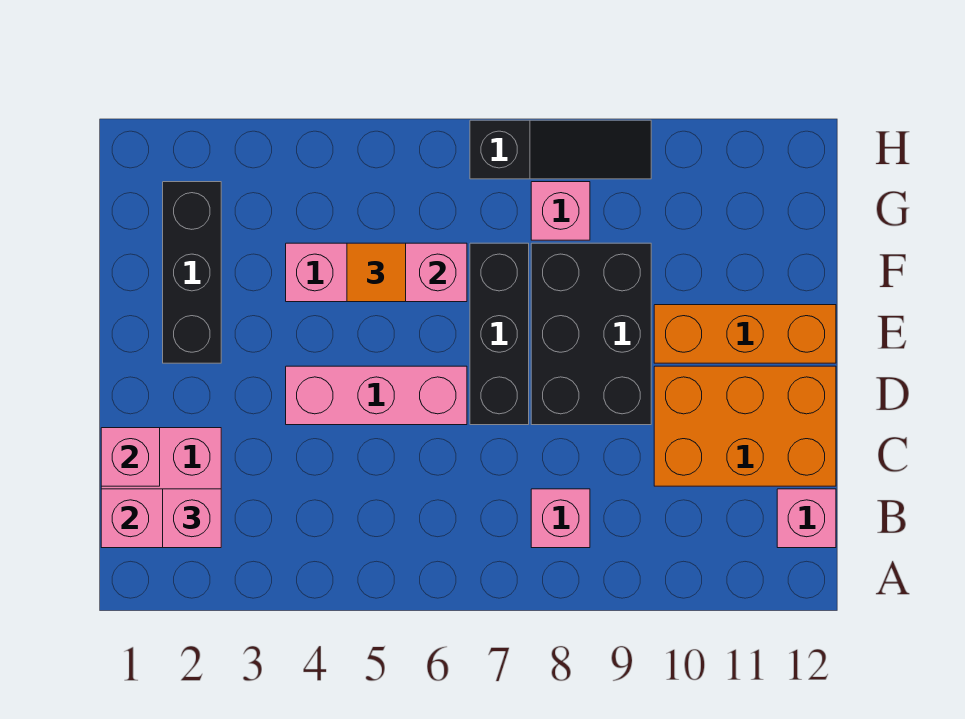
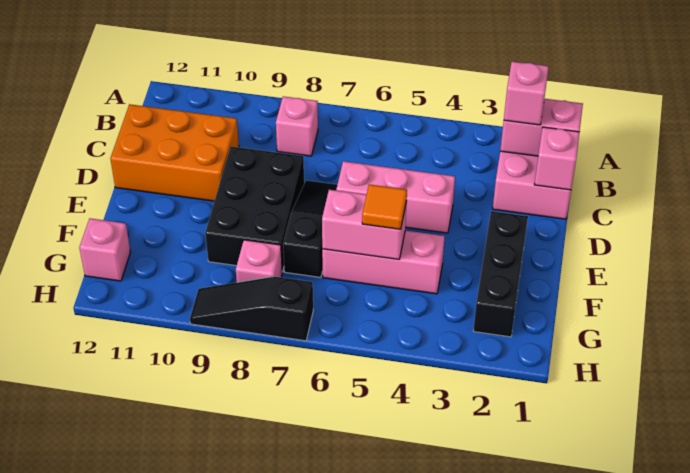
pink brick B12 level 1 -> pink brick G12 level 1
black brick D7:F7 level 1 -> black slope D7:F7 level 1 top F
orange brick E10:E12 level 1 -> none

